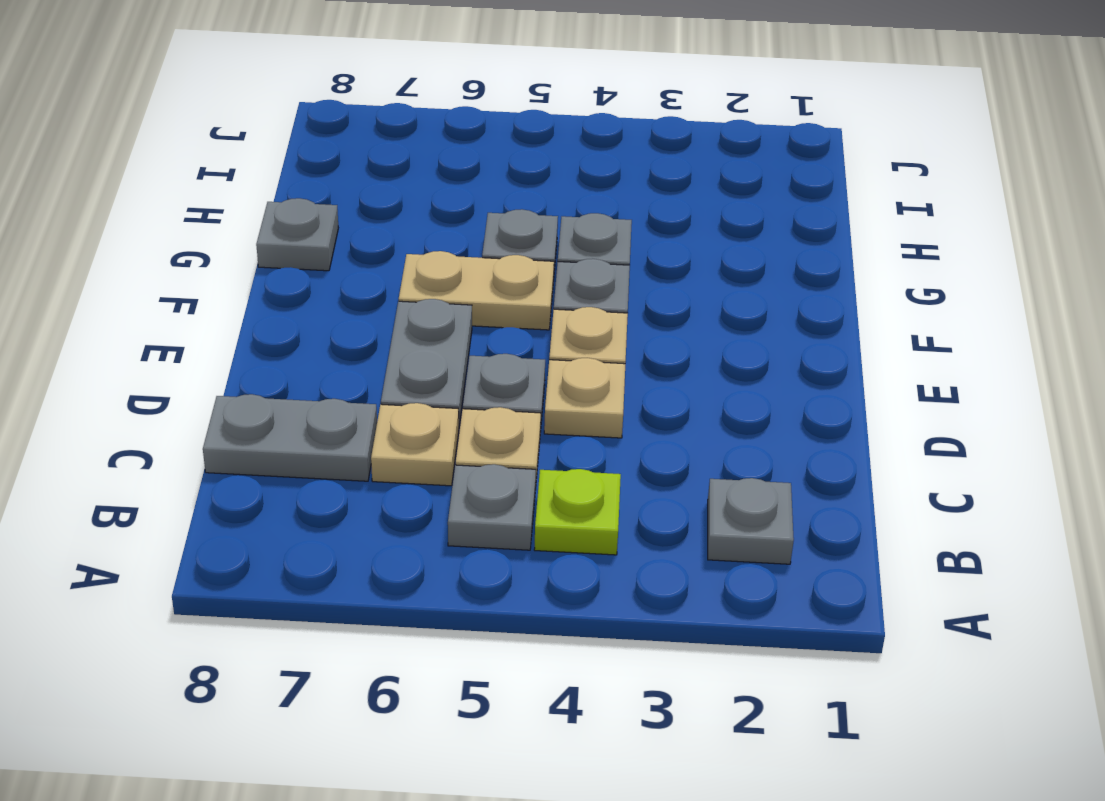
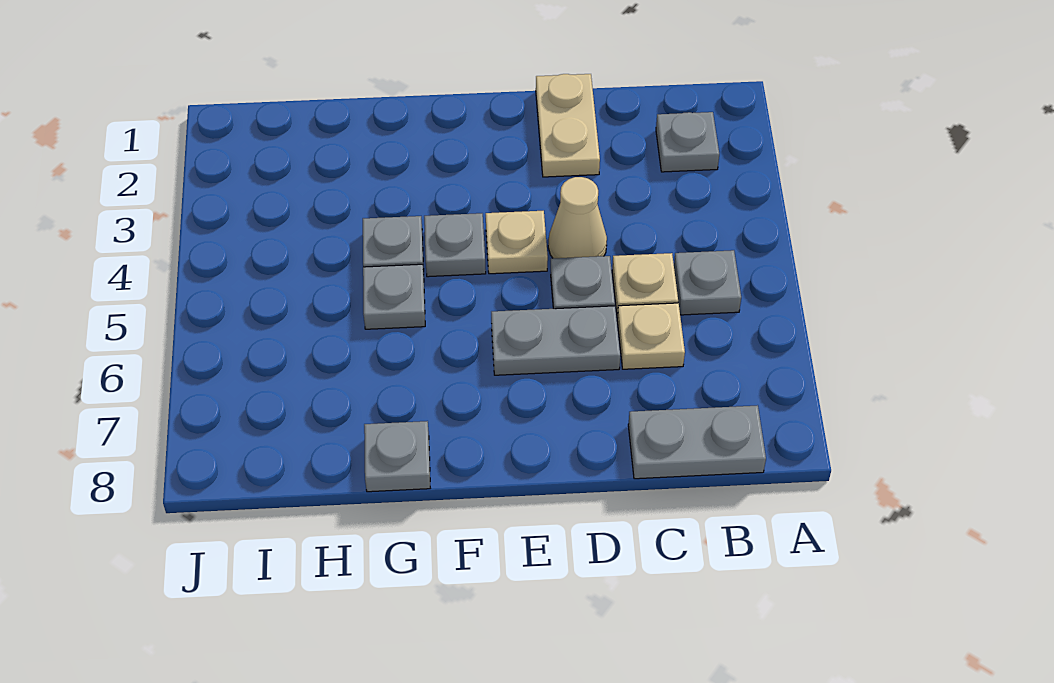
lime plate B4 level 1 -> none
grey plate C7:C8 level 1 -> grey plate B8:C8 level 1
tan plate D4 level 1 -> tan cone D4 level 1
tan plate F5:F6 level 1 -> tan plate D1:D2 level 1

